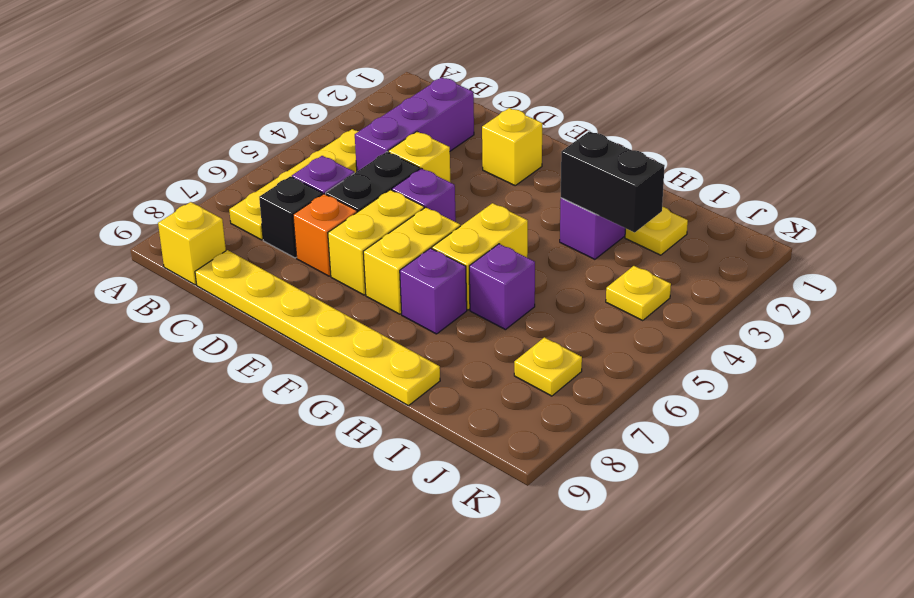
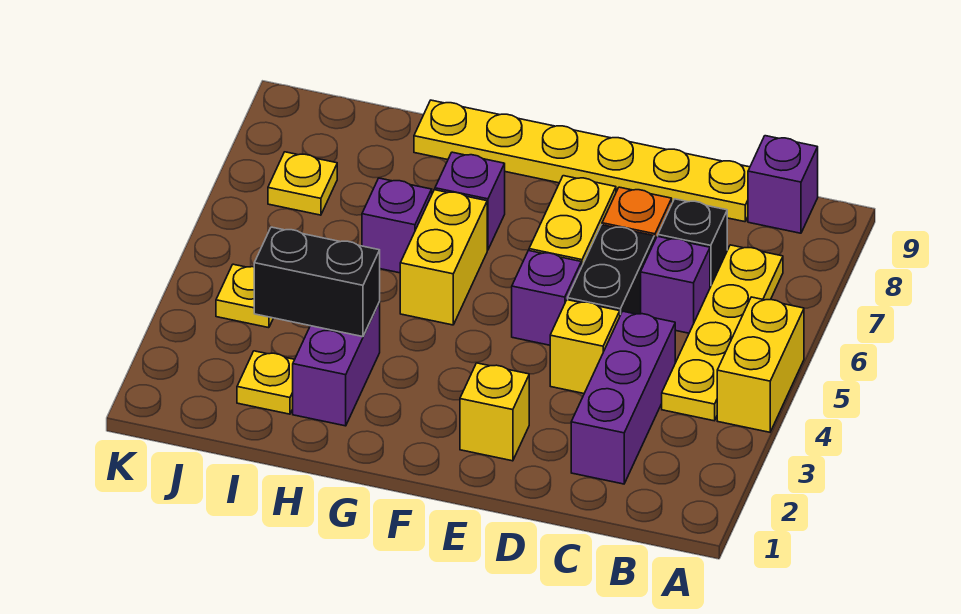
yellow brick B9 level 1 -> purple brick B9 level 1
yellow brick F6:F7 level 1 -> yellow brick A4:A5 level 1

